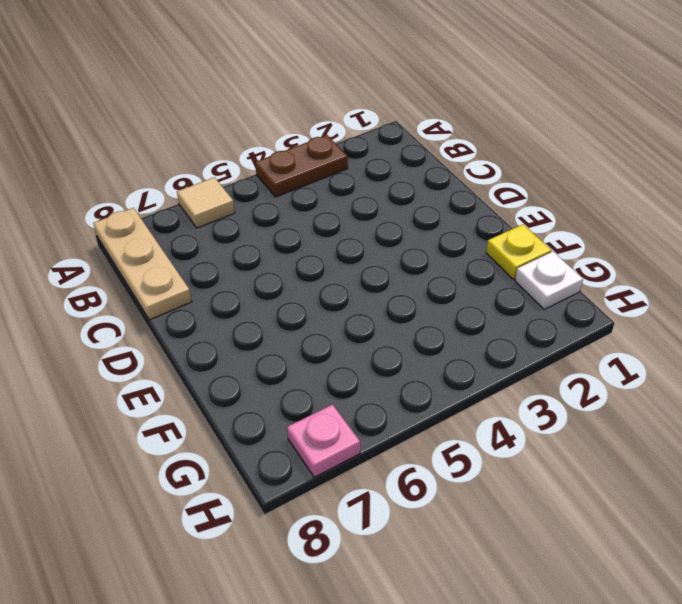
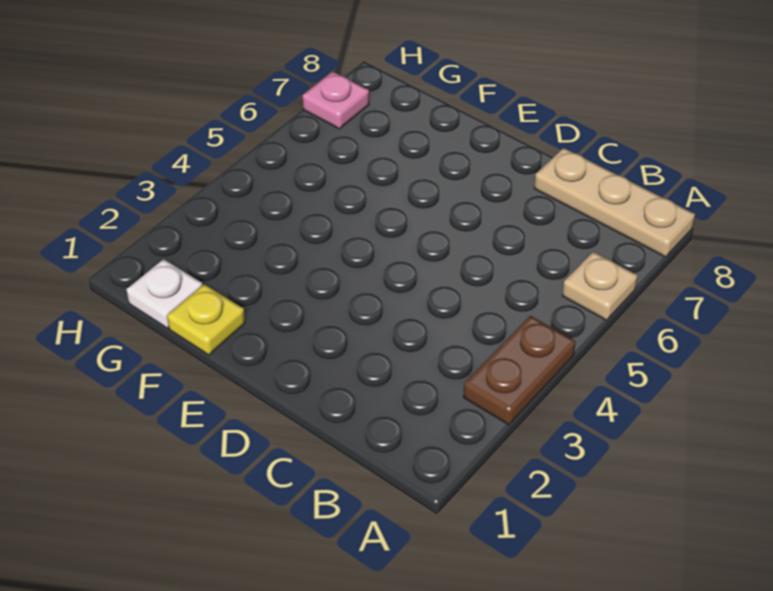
tan tile A6 level 1 -> tan plate A6 level 1

